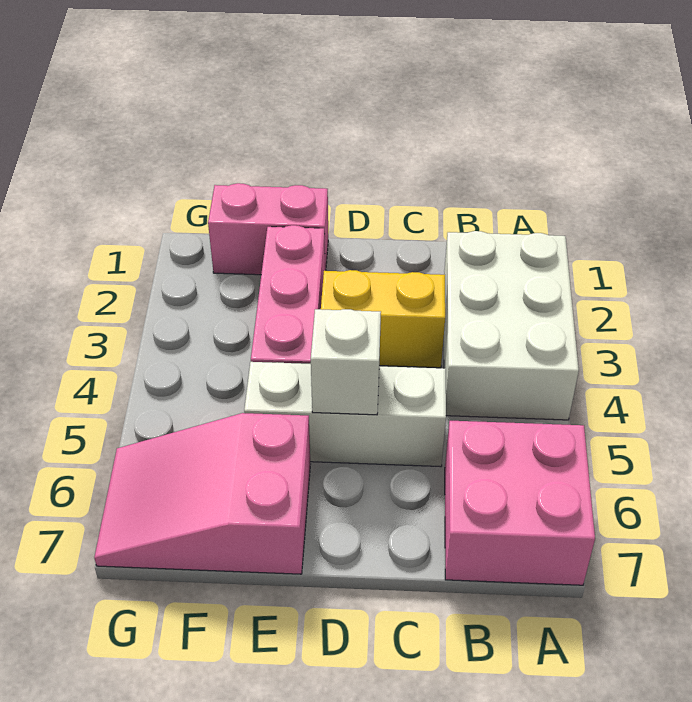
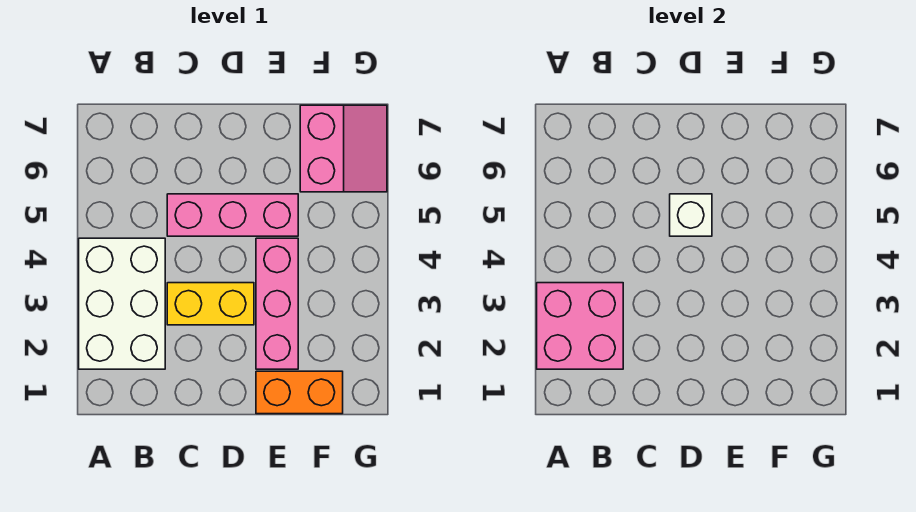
pink brick A6:B7 level 1 -> pink brick A2:B3 level 2
white brick C5:E5 level 1 -> pink brick C5:E5 level 1
pink brick E1:F1 level 1 -> orange brick E1:F1 level 1
pink slope E6:G7 level 1 top E -> pink slope F6:G7 level 1 top F

